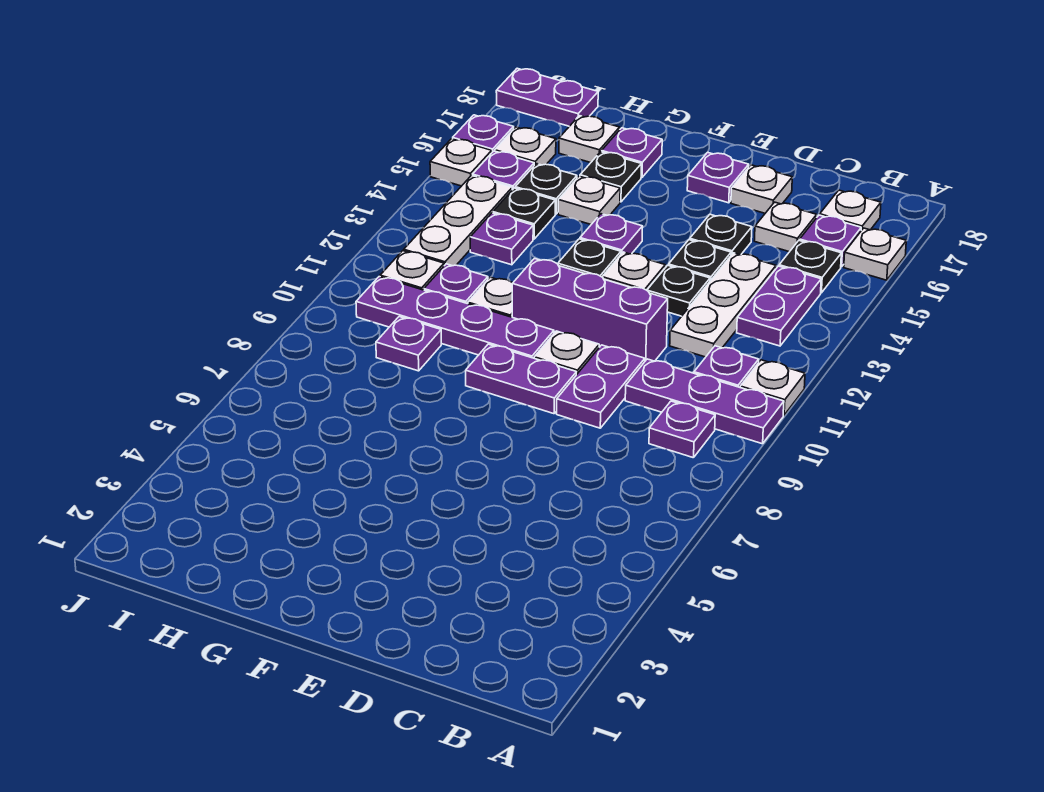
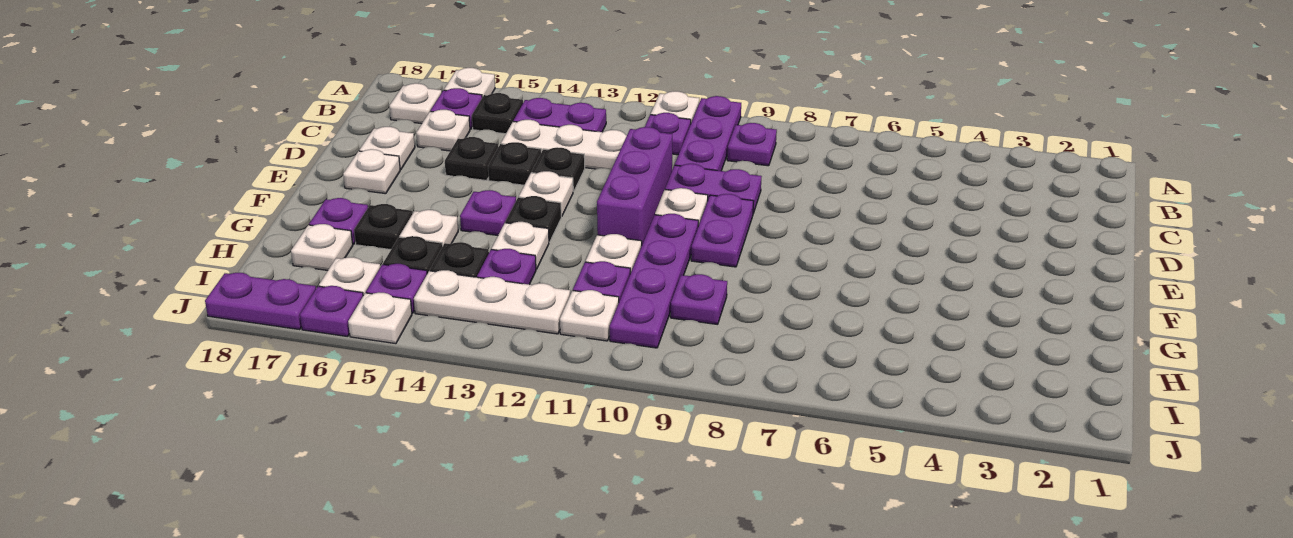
purple plate E17 level 1 -> white plate E17 level 1
none -> white plate G13 level 1
purple plate I18:J18 level 1 -> purple plate J17:J18 level 1

